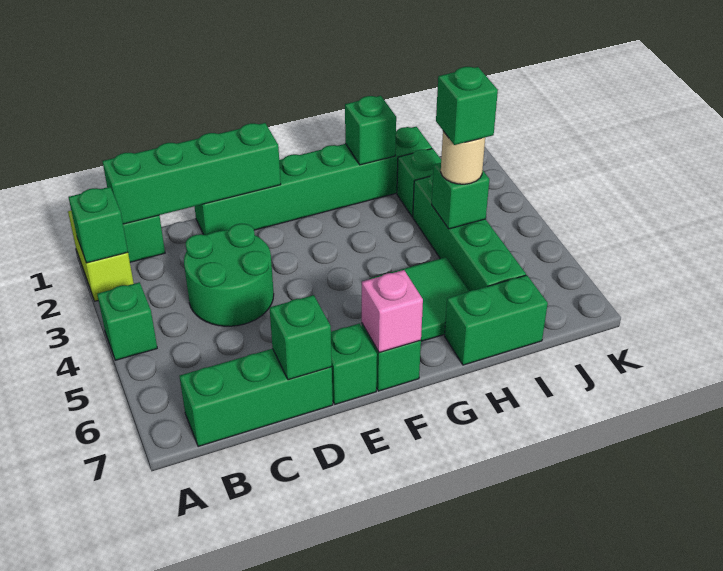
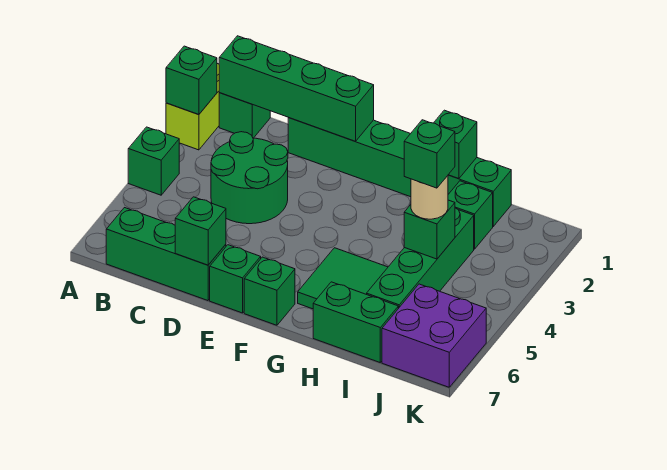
pink brick F7 level 2 -> none
none -> purple brick J6:K7 level 1

